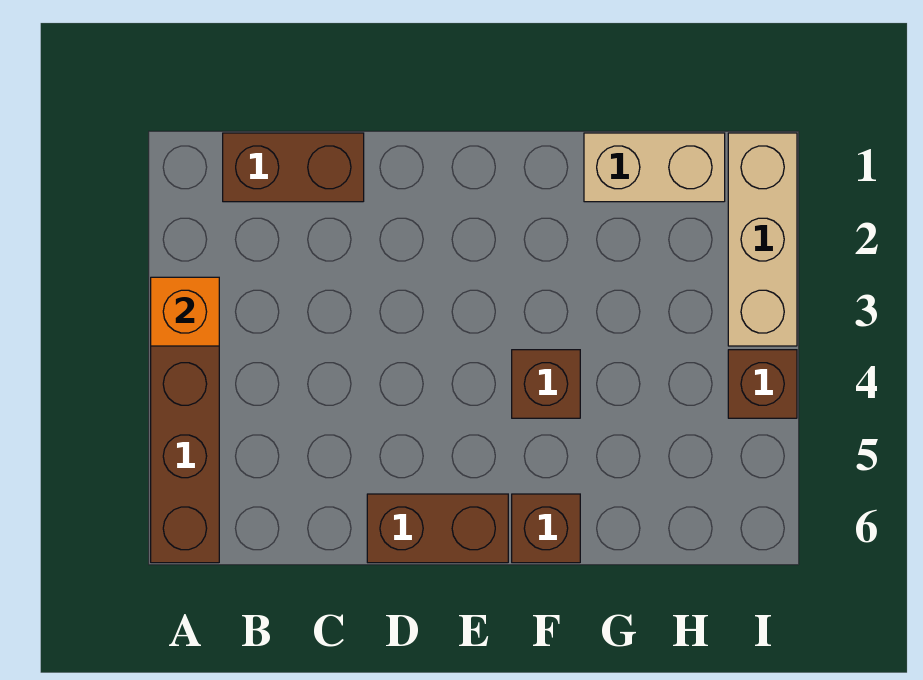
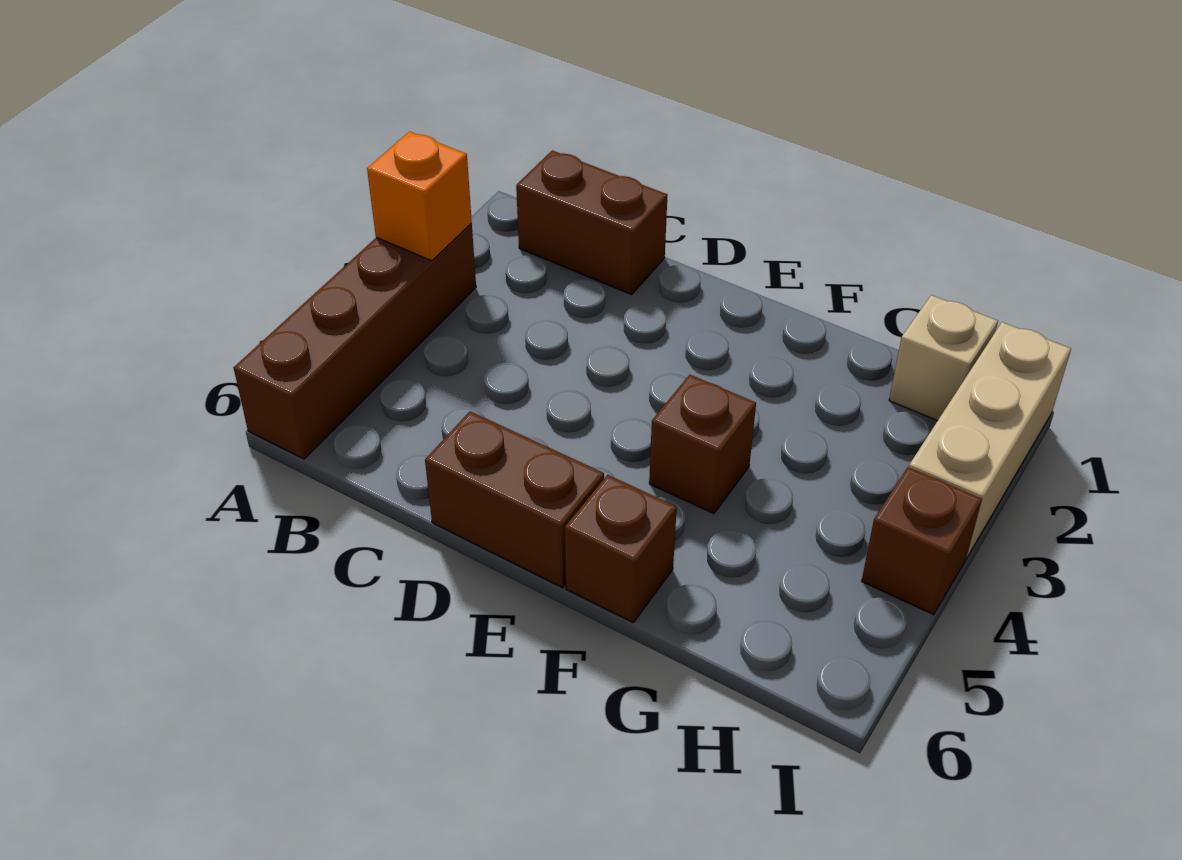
tan brick G1:H1 level 1 -> tan brick H1 level 1

